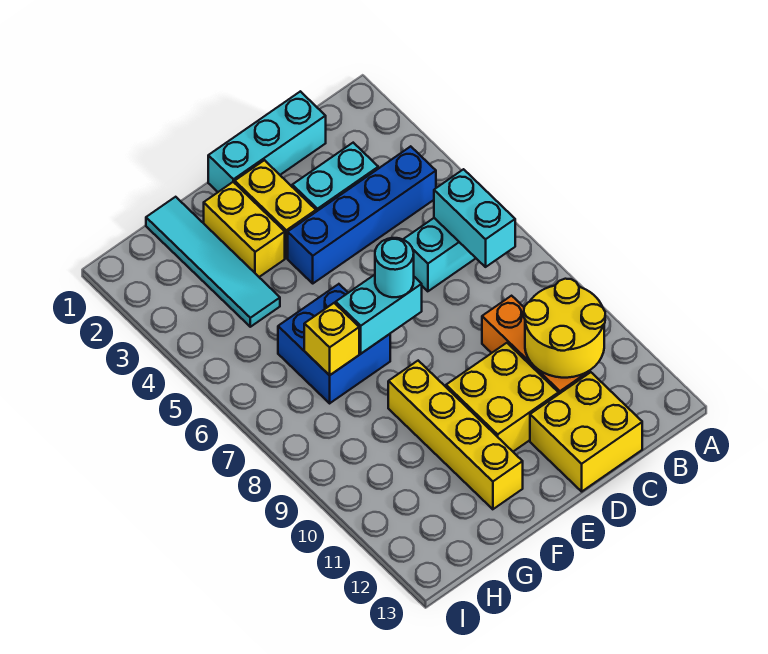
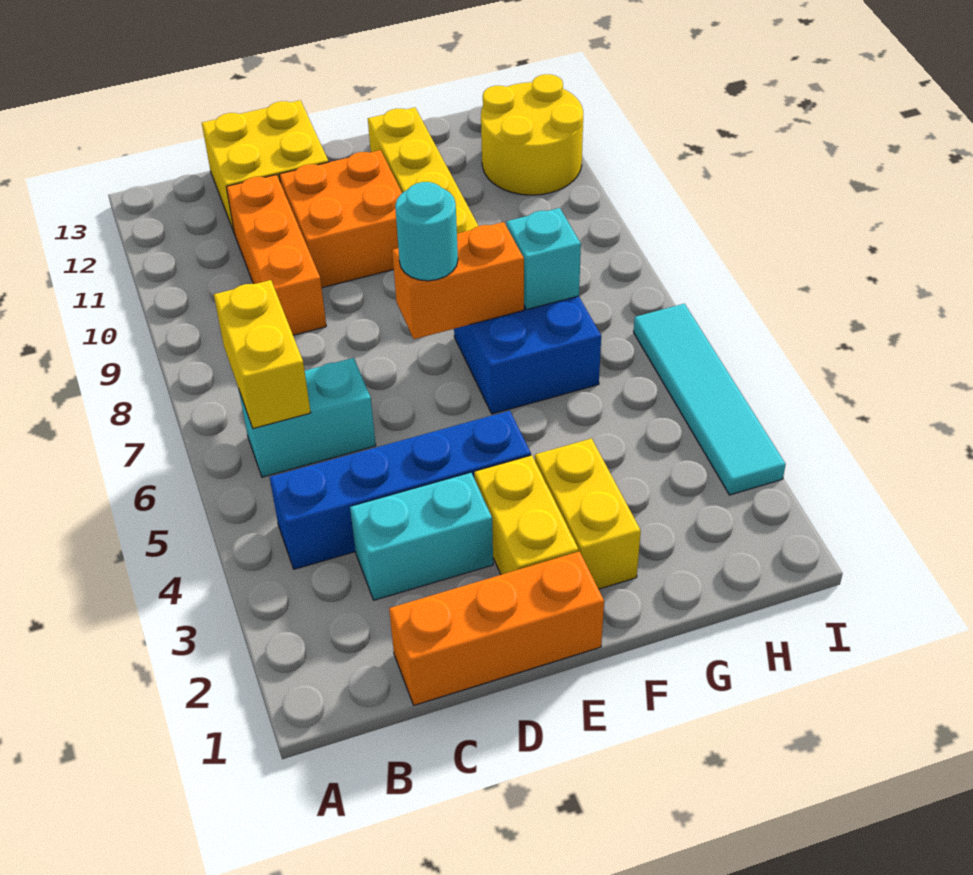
cyan brick B6:B7 level 2 -> yellow brick B6:B7 level 2
yellow round brick B10:C11 level 2 -> yellow round brick H11:I12 level 1
cyan brick C1:E1 level 1 -> orange brick C1:E1 level 1
yellow brick D10:E11 level 1 -> orange brick D10:E11 level 1
cyan brick E7:F7 level 2 -> orange brick E7:F7 level 2
cyan tile G1:G4 level 1 -> cyan tile I3:I6 level 1
yellow brick G7 level 2 -> cyan brick G7 level 2

